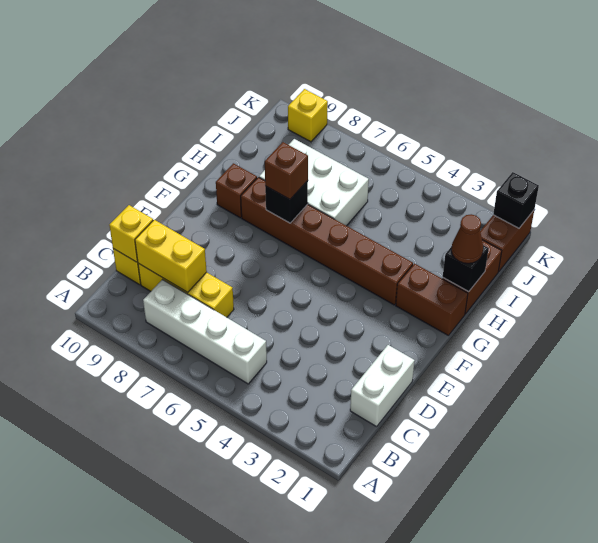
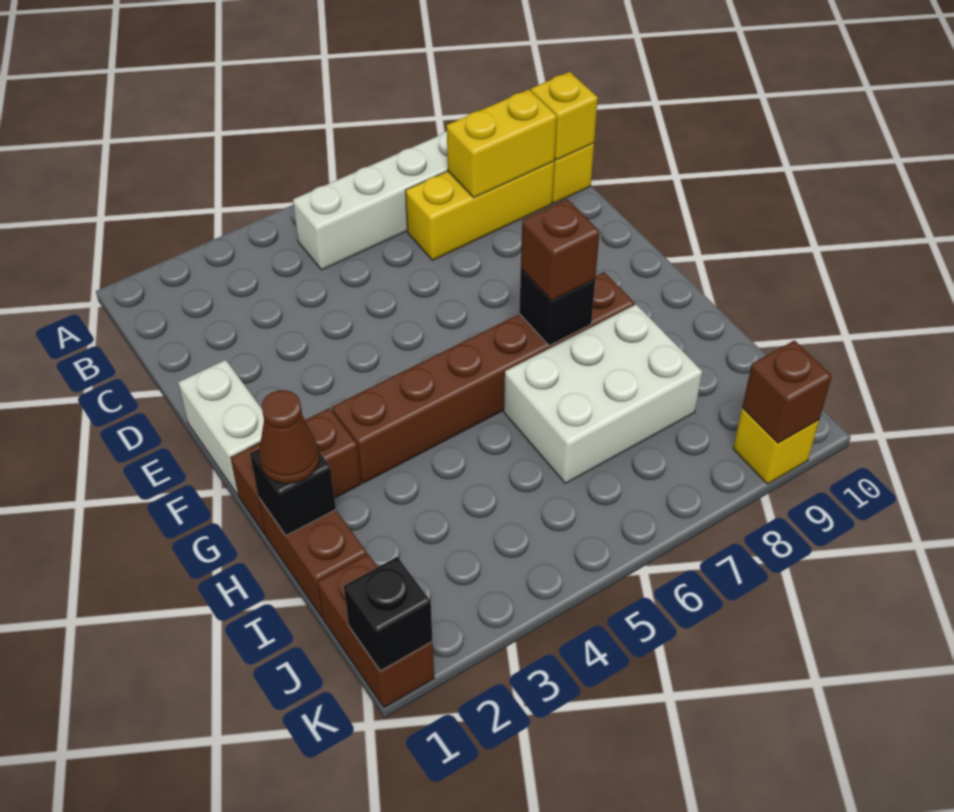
white brick C1:D1 level 1 -> white brick E1:F1 level 1
brown brick G9 level 1 -> brown brick K9 level 2

